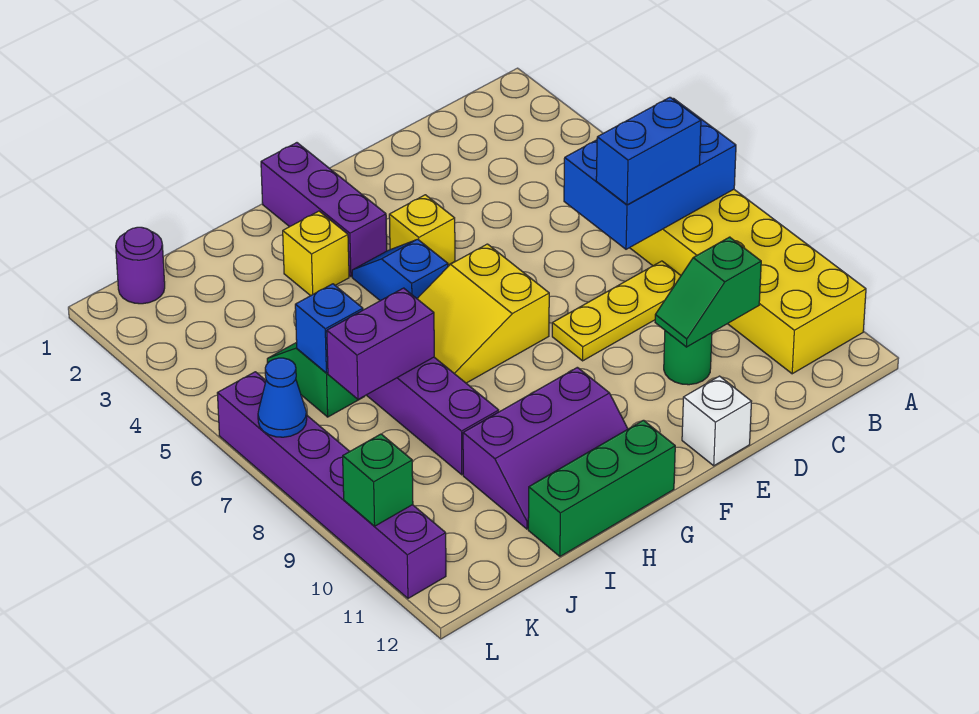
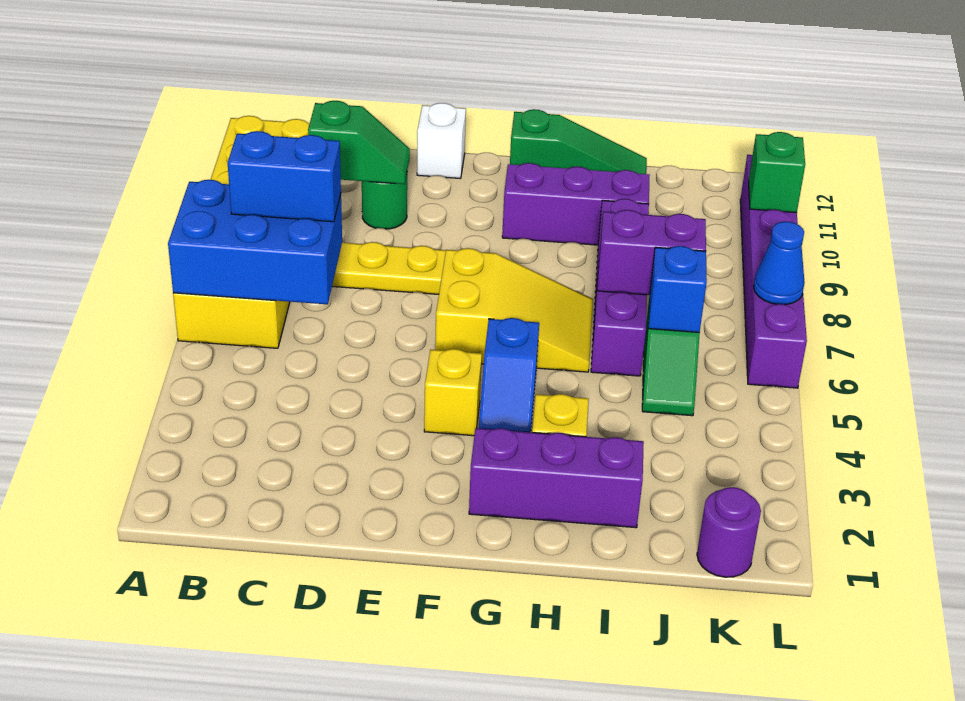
purple brick G1:G3 level 1 -> purple brick G2:I2 level 1
green brick G12:I12 level 1 -> green slope G12:I12 level 1 top G

